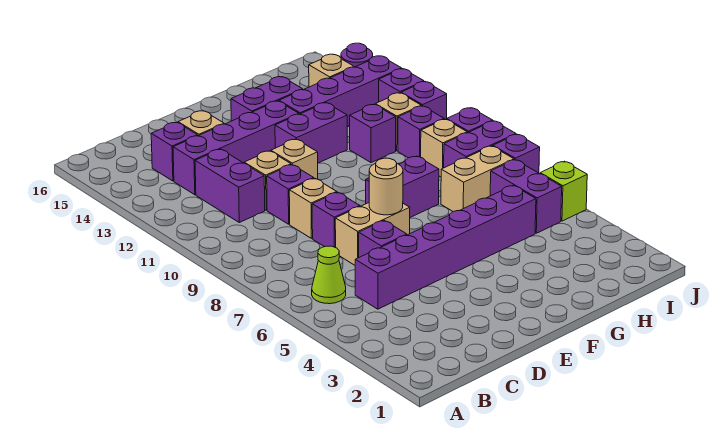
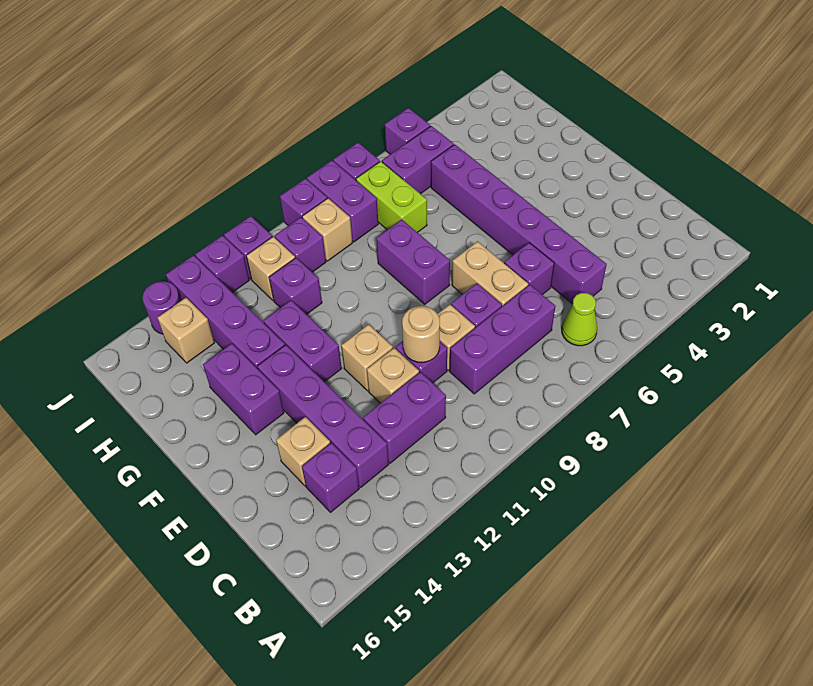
none -> purple brick C7:C9 level 1
tan round brick E7 level 2 -> tan round brick D10 level 2
tan brick H7:I7 level 1 -> lime brick H7:I7 level 1
lime brick J5 level 1 -> purple brick J5 level 1

